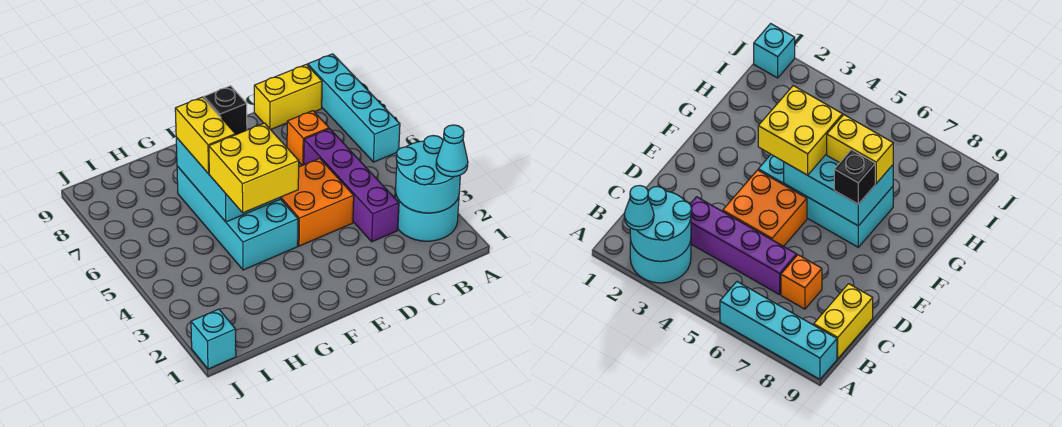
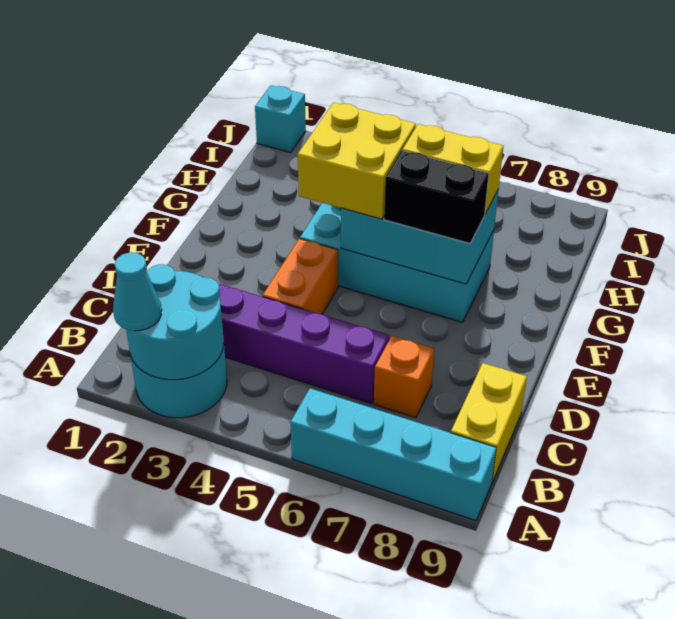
orange brick D4:E5 level 1 -> orange brick D4:E4 level 1
black brick F7 level 3 -> black brick F6:F7 level 3

